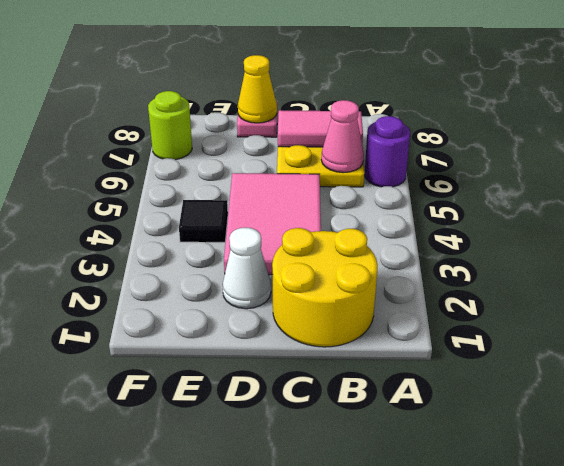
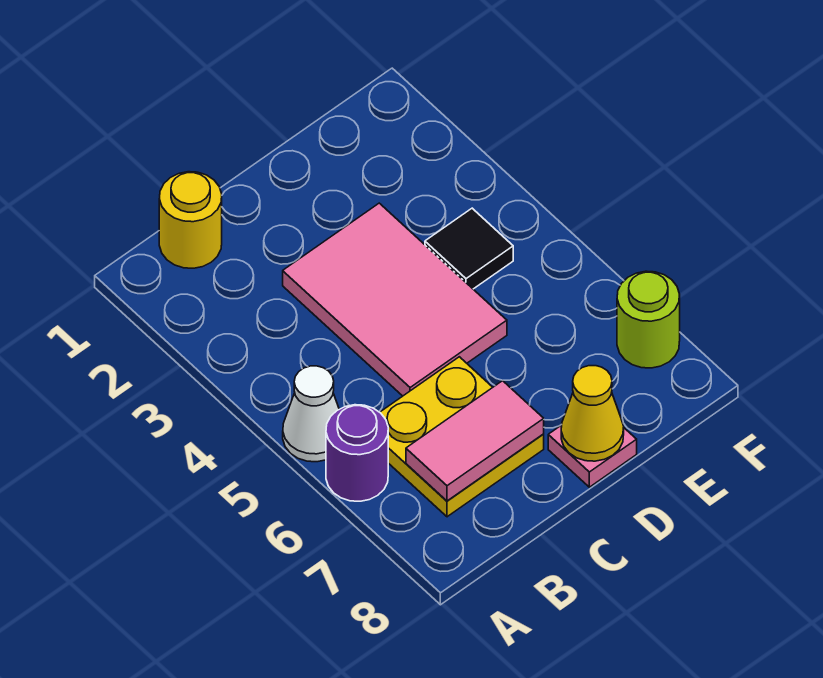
yellow round brick B1:C2 level 1 -> yellow round brick B1 level 1
pink cone B6 level 2 -> none
white cone D2 level 1 -> white cone A5 level 1

